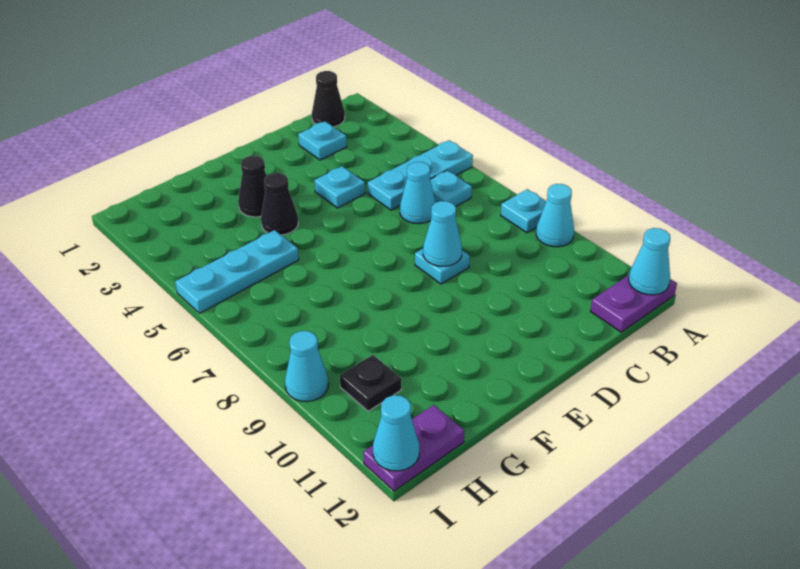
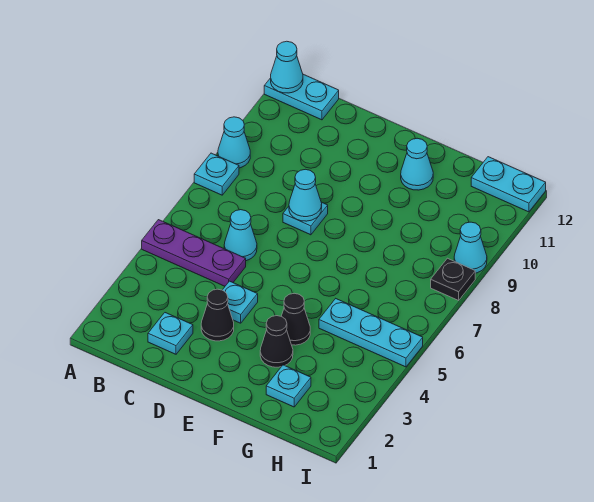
cyan plate A5:C5 level 1 -> purple plate A5:C5 level 1
purple plate A12:B12 level 1 -> cyan plate A12:B12 level 1
black cone B1 level 1 -> black cone D3 level 1
cyan plate B6 level 1 -> cyan plate G2 level 1
black plate H10 level 1 -> black plate I8 level 1
purple plate H12:I12 level 1 -> cyan plate H12:I12 level 1
cyan cone I12 level 2 -> cyan cone F11 level 1

